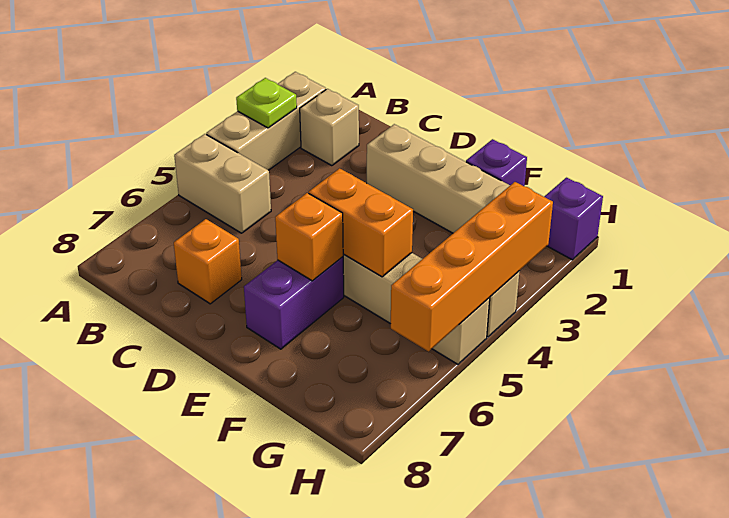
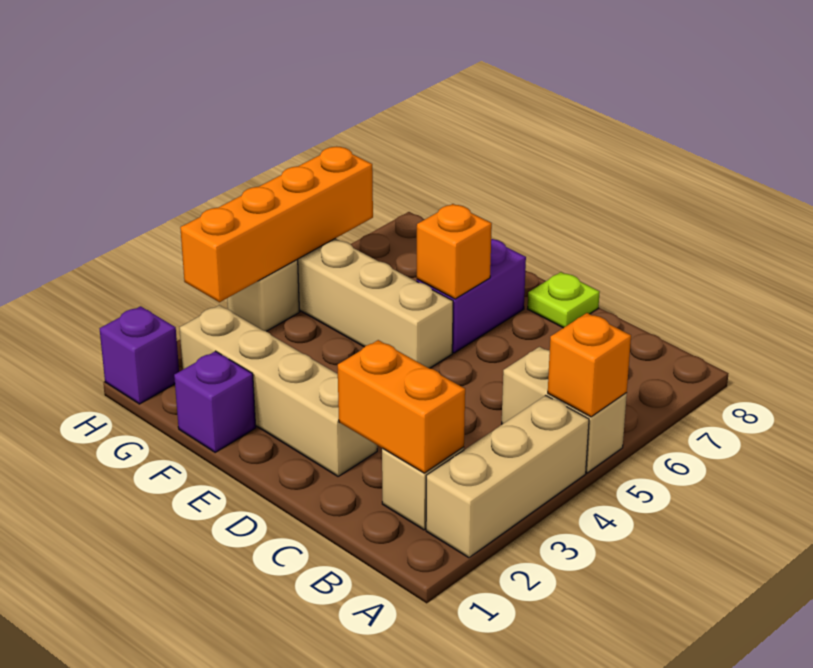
lime plate A3 level 2 -> lime plate D8 level 1
orange brick C7 level 1 -> orange brick A5 level 2
orange brick E5:F5 level 2 -> orange brick B2:C2 level 2

